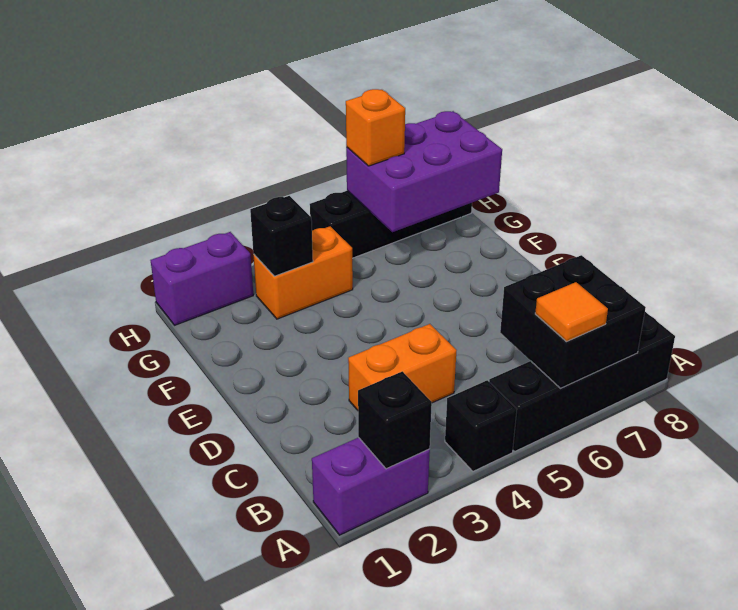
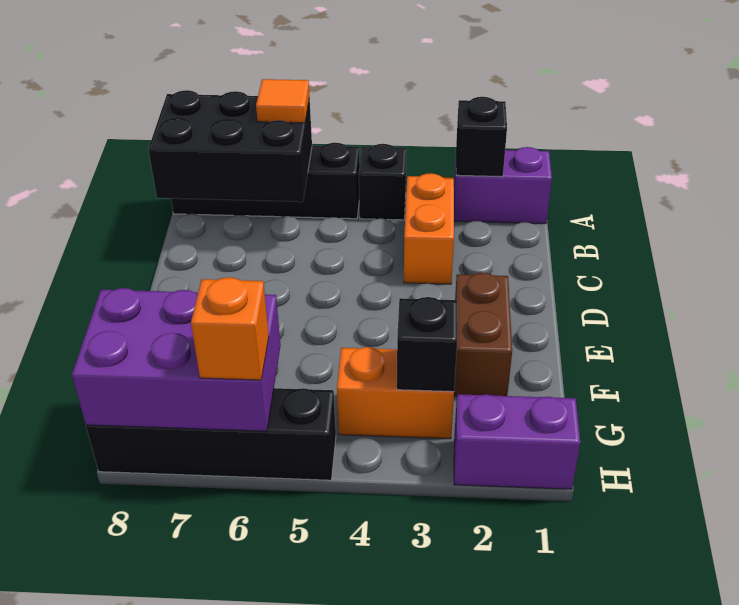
black brick A6:B7 level 2 -> black brick A6:B8 level 2
orange brick C3:C4 level 1 -> orange brick B3:C3 level 1
none -> brown brick E2:F2 level 1

